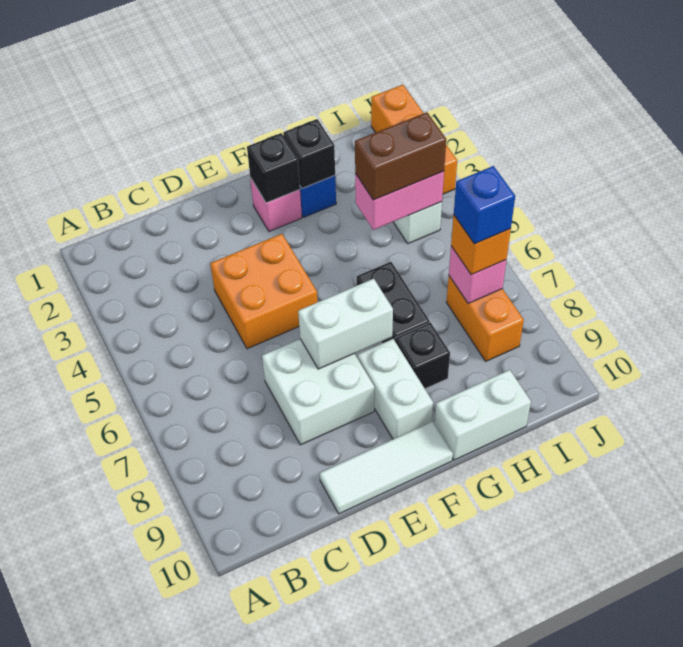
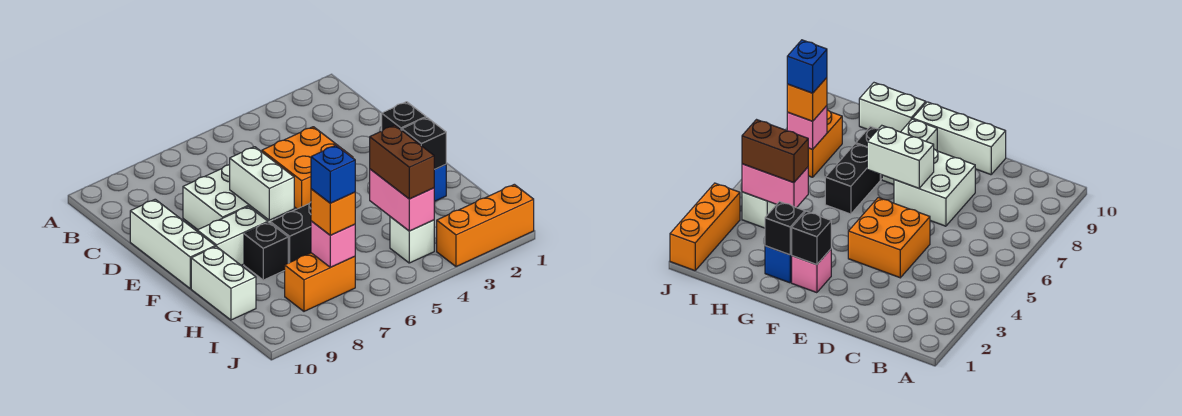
white tile D10:F10 level 1 -> white brick D10:F10 level 1

